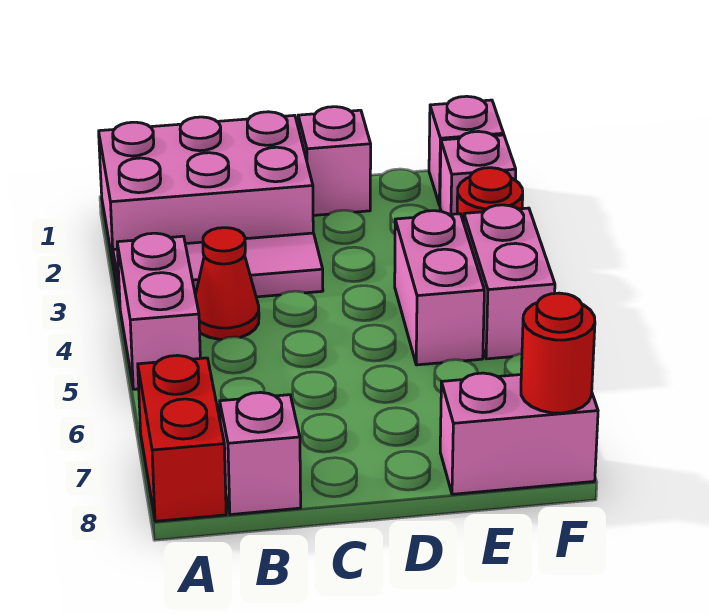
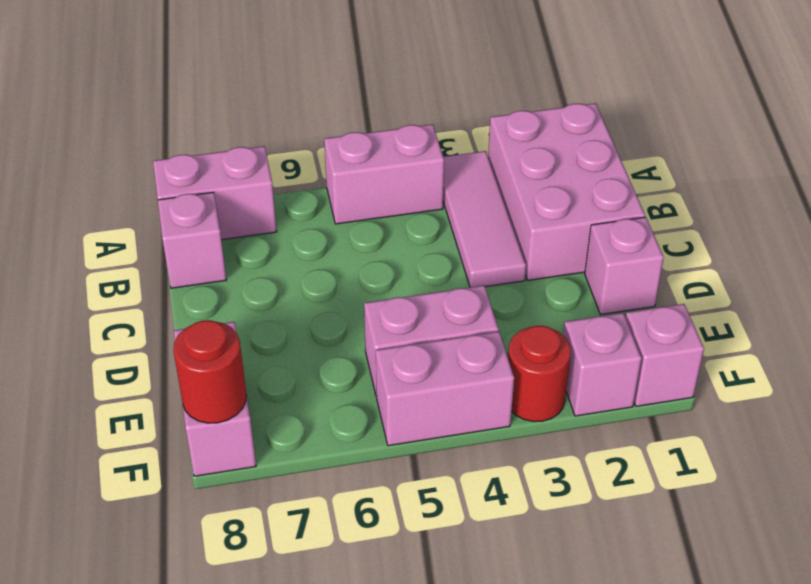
red brick A7:A8 level 1 -> pink brick A7:A8 level 1
red cone B4 level 1 -> none

